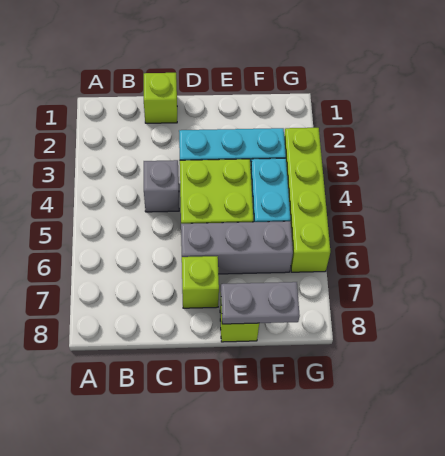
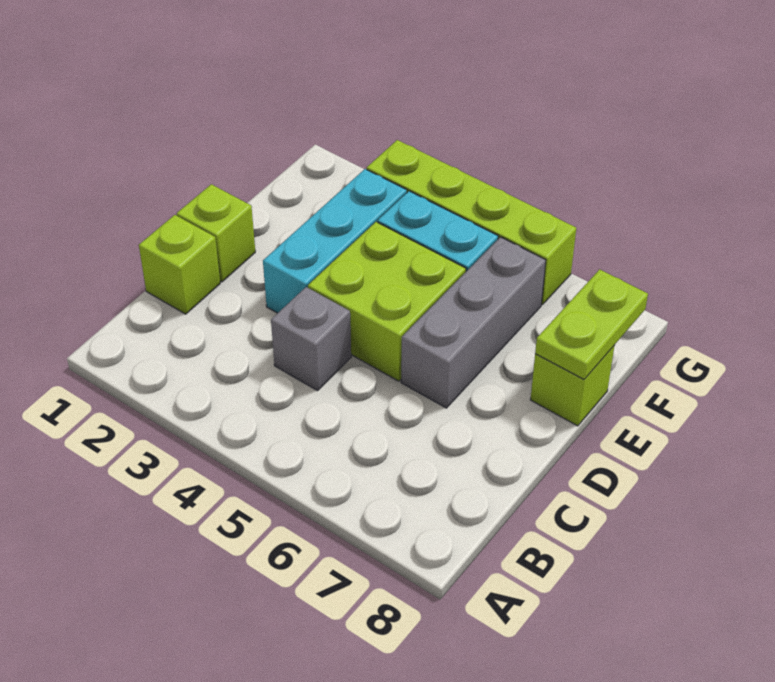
lime brick D7 level 1 -> lime brick D1 level 1
grey plate E8:F8 level 2 -> lime plate E8:F8 level 2

